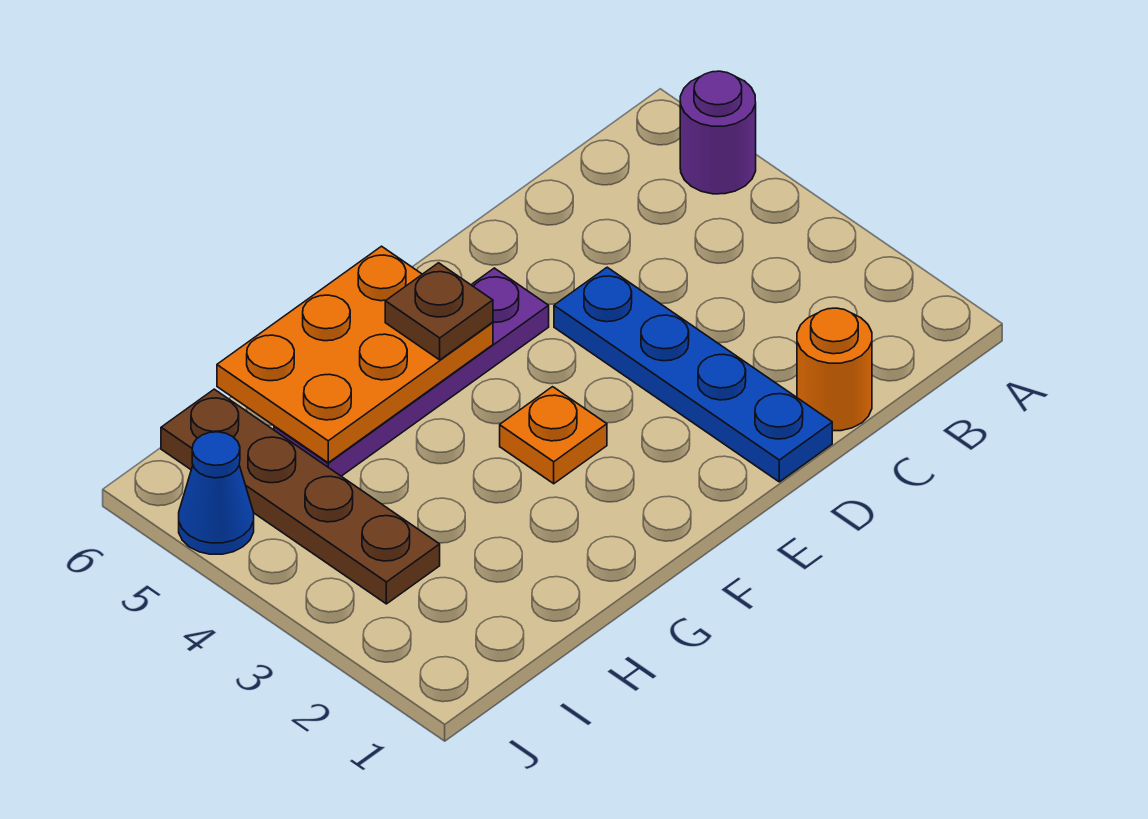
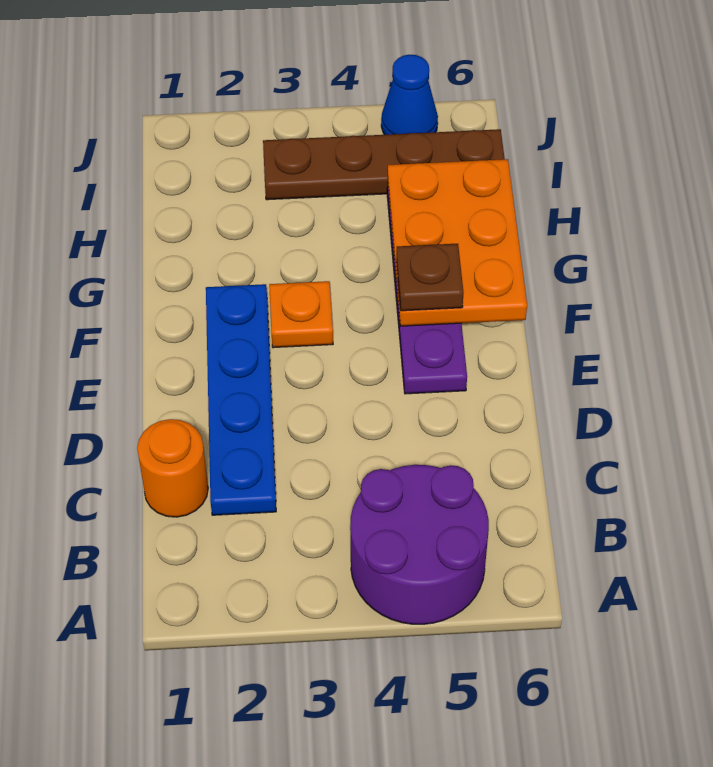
purple round brick A5 level 1 -> purple round brick A4:B5 level 1
blue plate D1:D4 level 1 -> blue plate C2:F2 level 1

